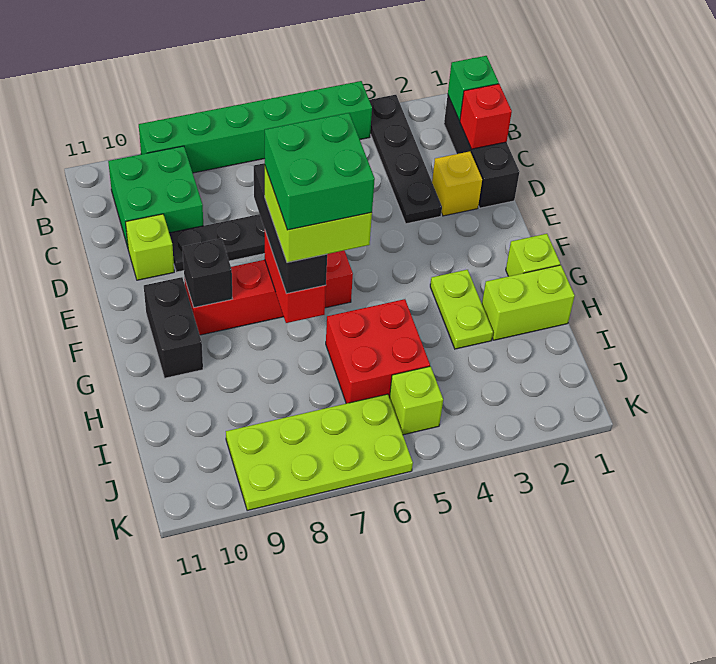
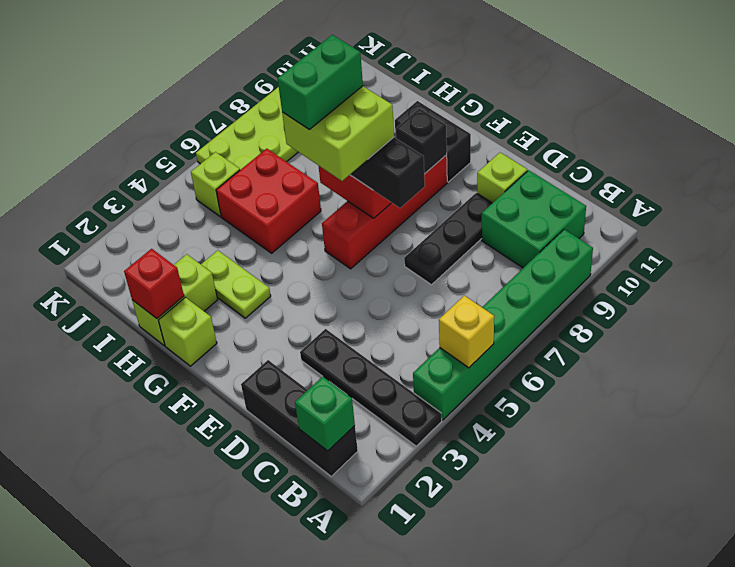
red brick C1 level 2 -> red brick H1 level 2
yellow brick D2 level 1 -> yellow brick A5 level 2
green brick F6:G7 level 5 -> green brick G6:G7 level 5

